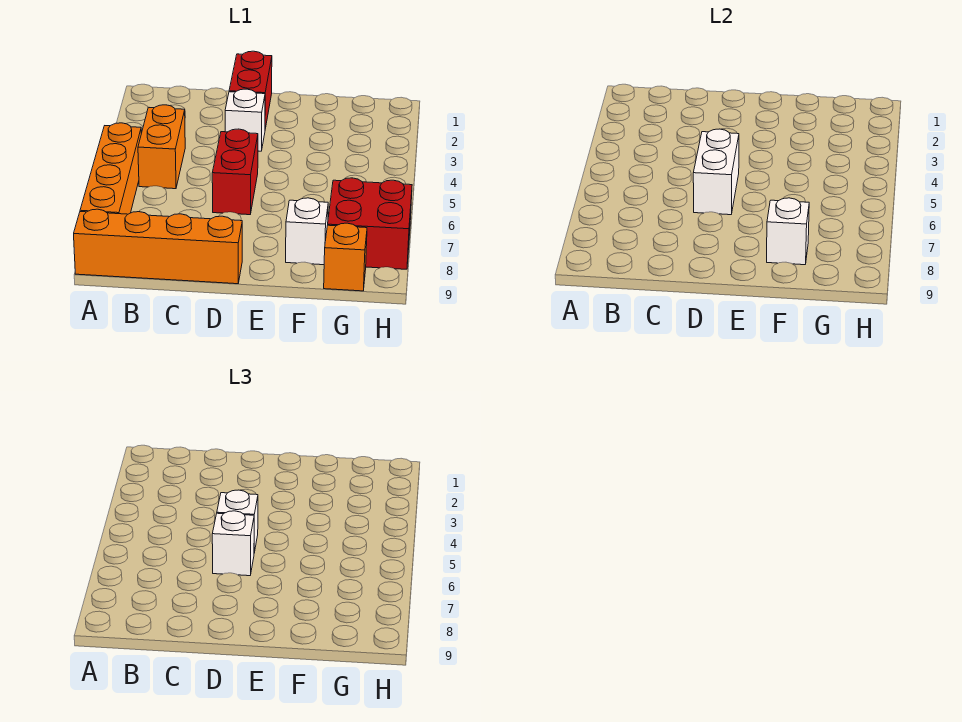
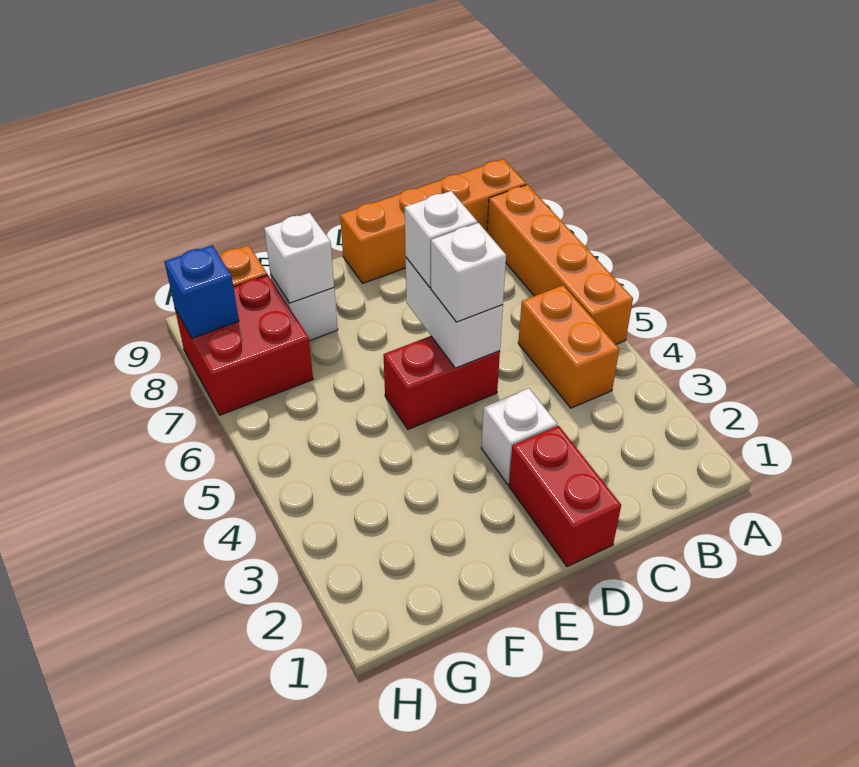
red brick D5:D6 level 1 -> red brick D5:E5 level 1
none -> blue brick H8 level 2

